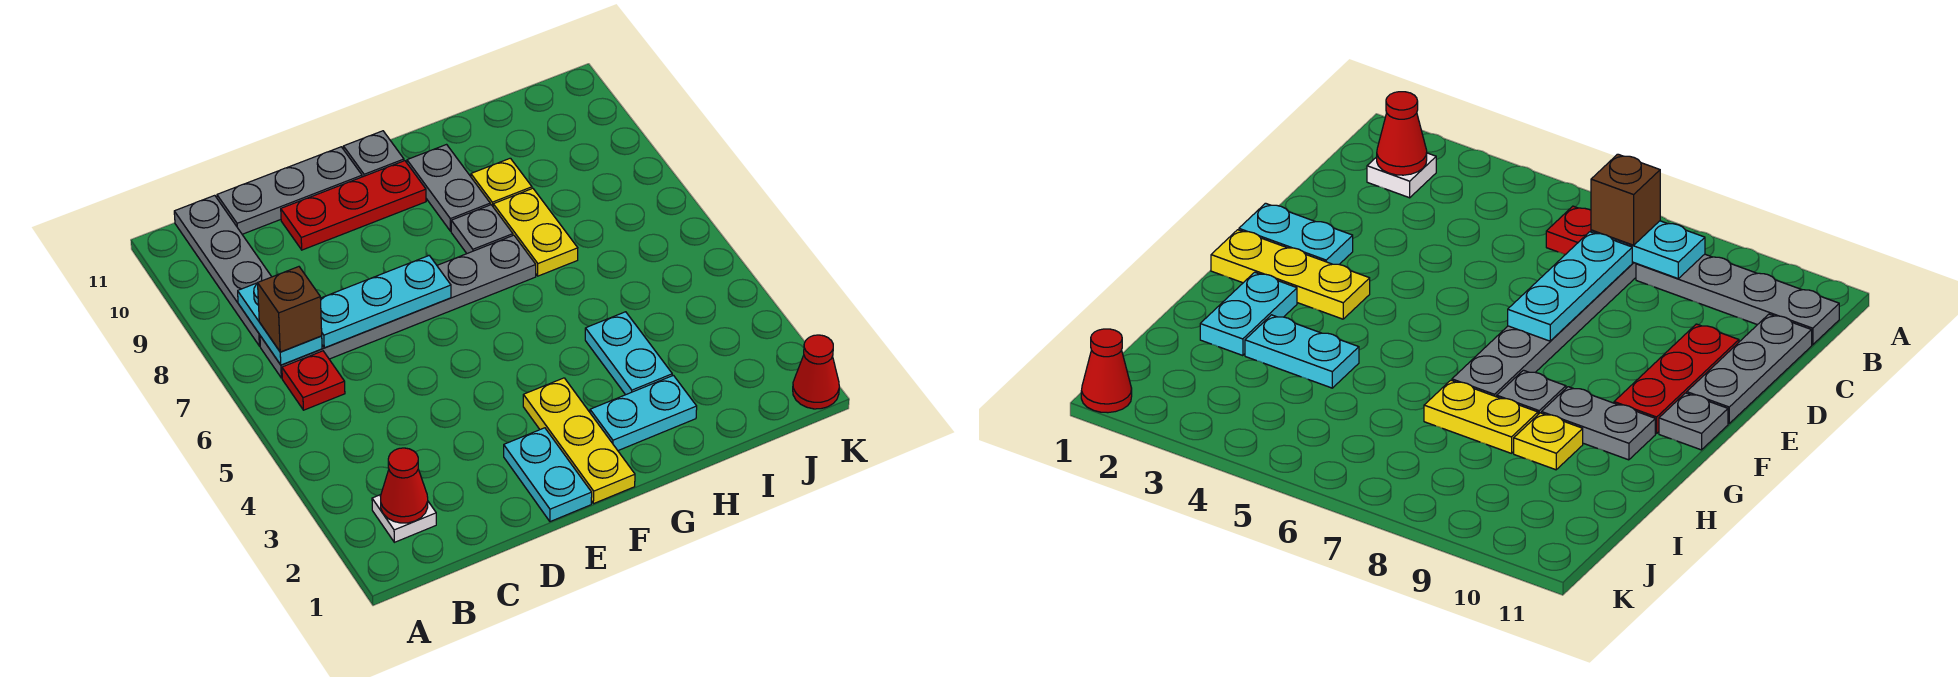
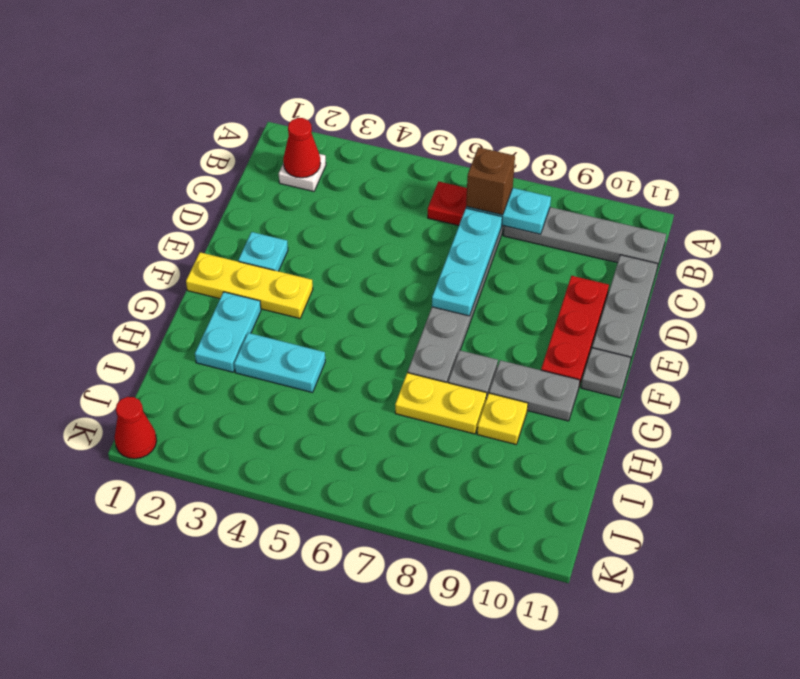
cyan plate E1:E2 level 1 -> cyan plate E2 level 1

